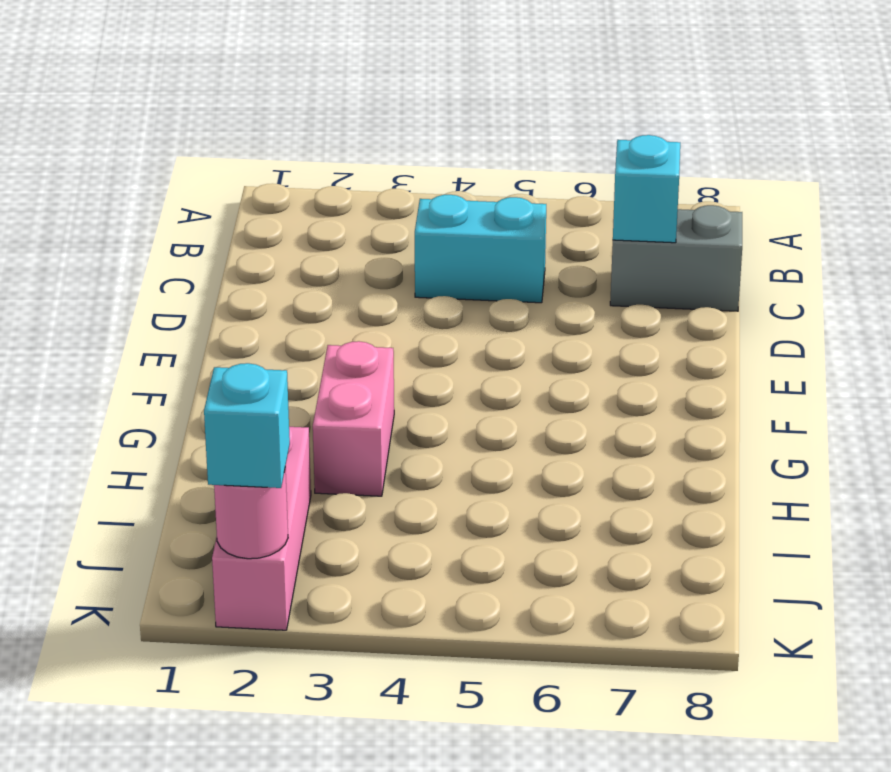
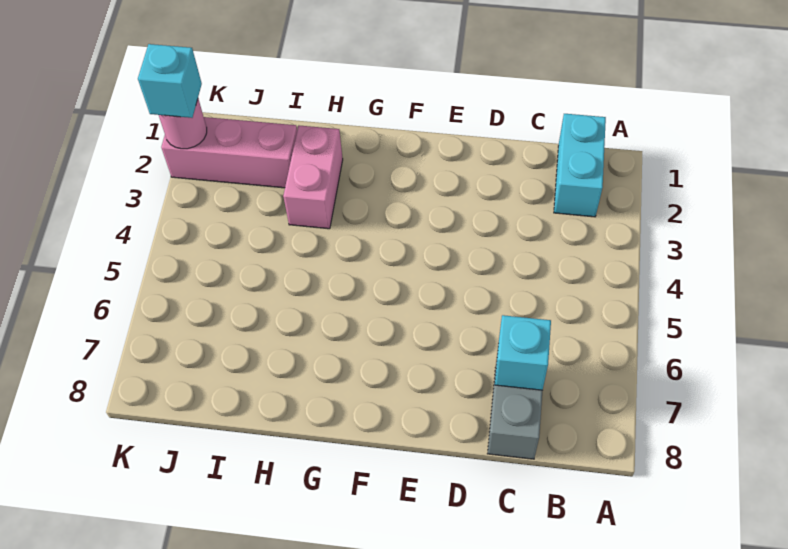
cyan brick C4:C5 level 1 -> cyan brick B1:B2 level 1
pink brick G3:H3 level 1 -> pink brick H2:H3 level 1

